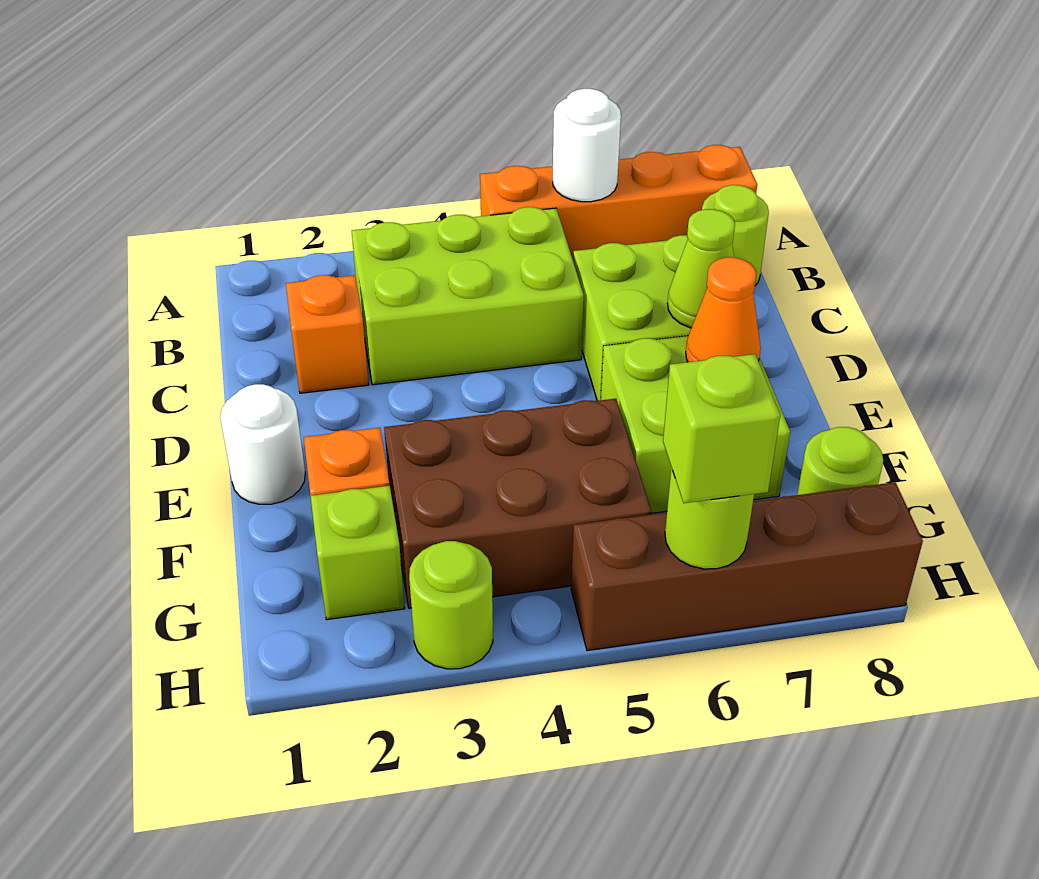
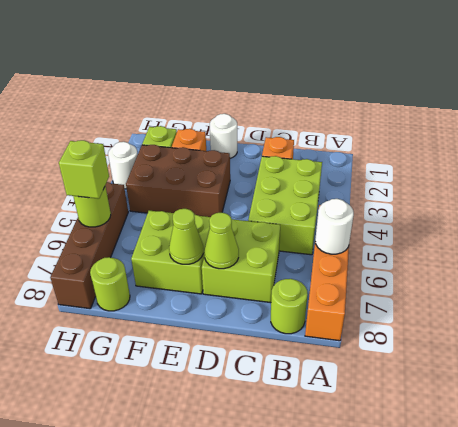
orange cone E7 level 2 -> lime cone E7 level 2
brown brick F3:G5 level 1 -> brown brick E3:G4 level 1
lime round brick H3 level 1 -> white round brick H3 level 1

